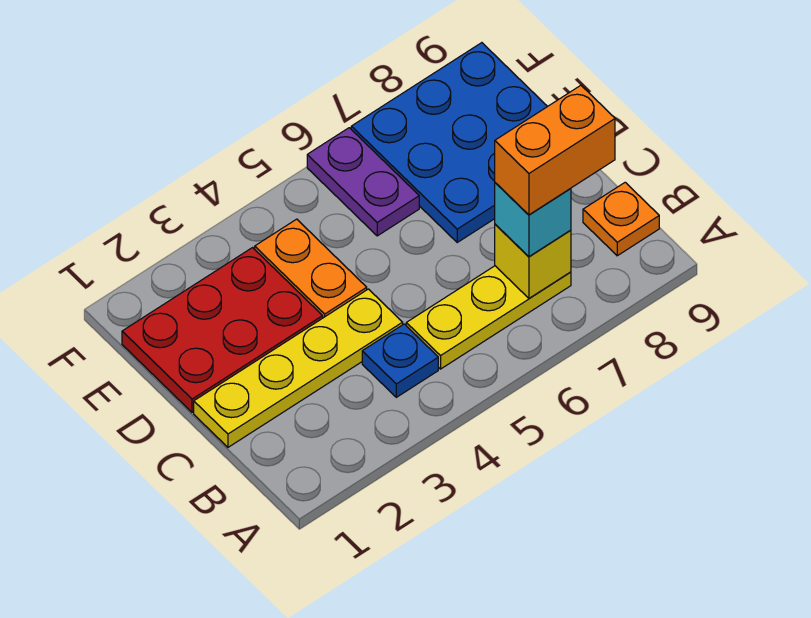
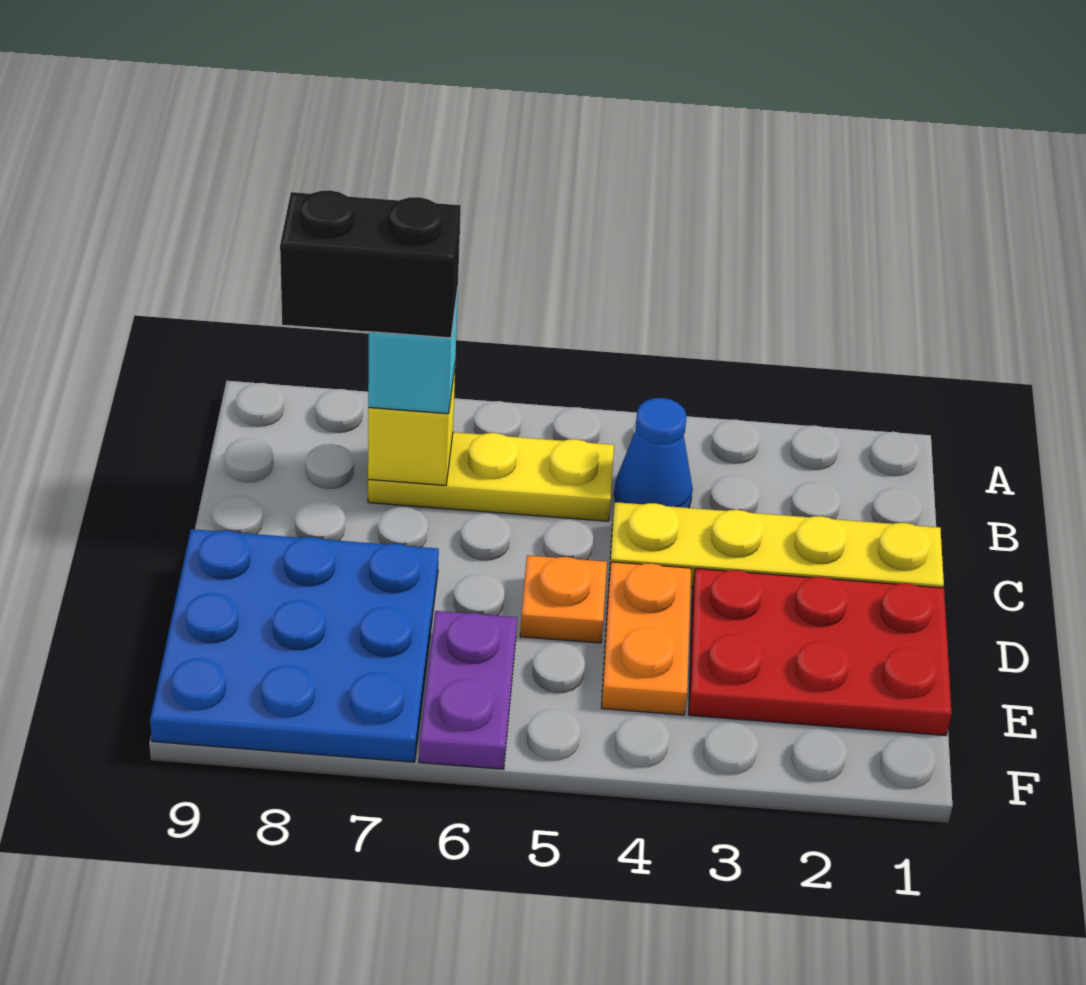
blue plate B4 level 1 -> blue cone B4 level 1
orange brick B7:B8 level 4 -> black brick B7:B8 level 4
orange plate B9 level 1 -> orange plate D5 level 1

